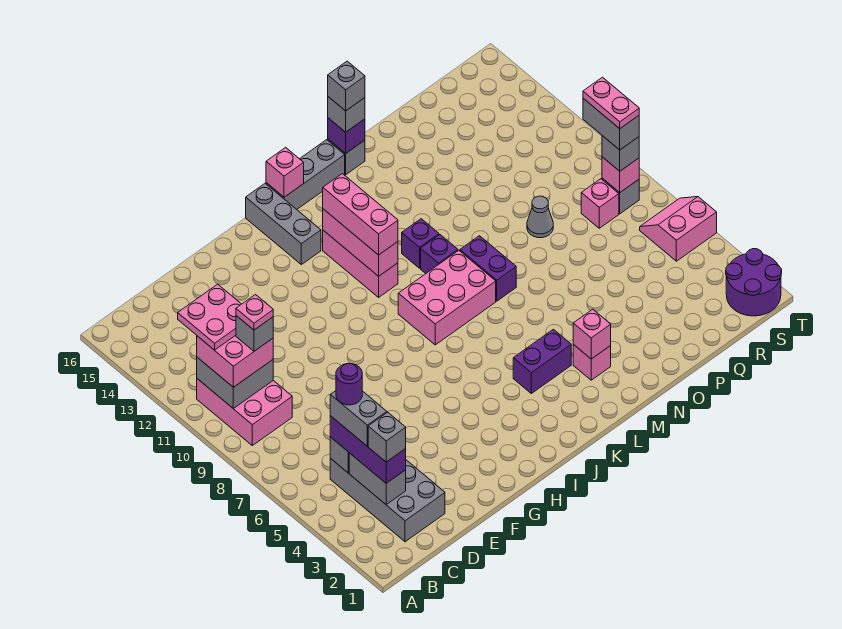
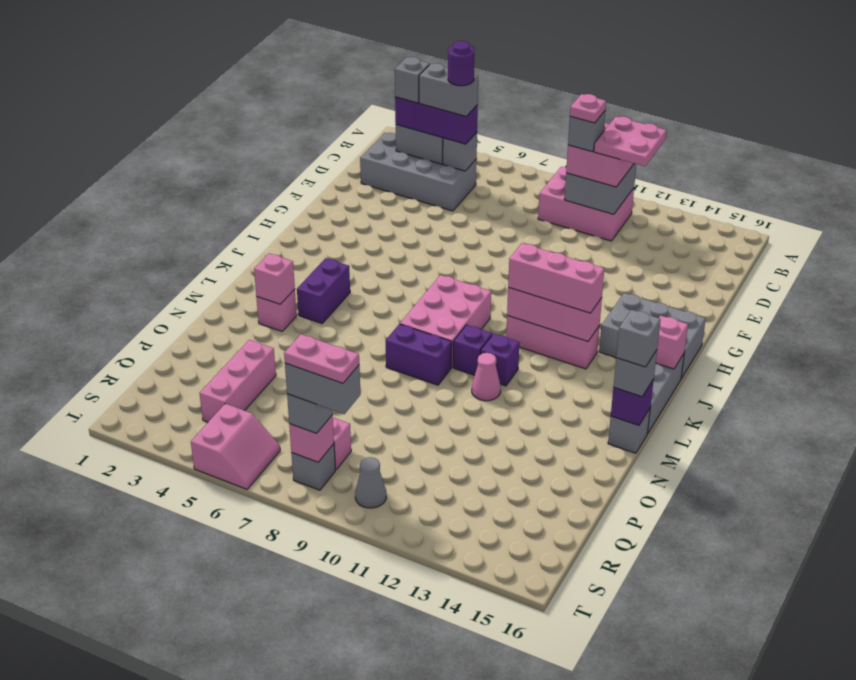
grey brick I14:I16 level 1 -> grey brick H14:I16 level 1
none -> pink cone M11 level 1
none -> pink brick P4:R4 level 1
grey cone P9 level 1 -> grey cone S10 level 1
purple round brick S1:T2 level 1 -> none

